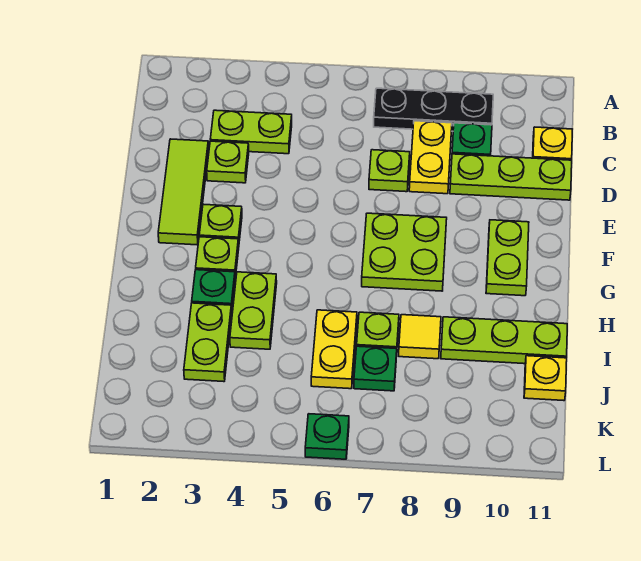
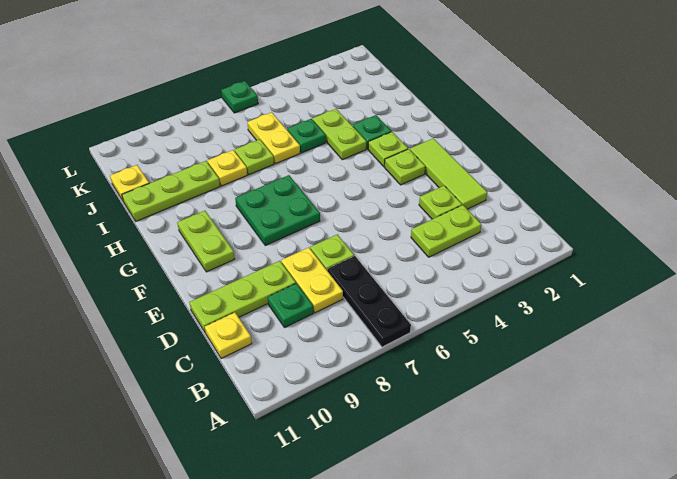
black plate B7:B9 level 1 -> black plate A7:C7 level 1
lime plate F7:G8 level 1 -> green plate F7:G8 level 1
lime plate I3:J3 level 1 -> none
yellow tile I8 level 1 -> yellow plate I8 level 1
green plate J7 level 1 -> green plate I5 level 1

